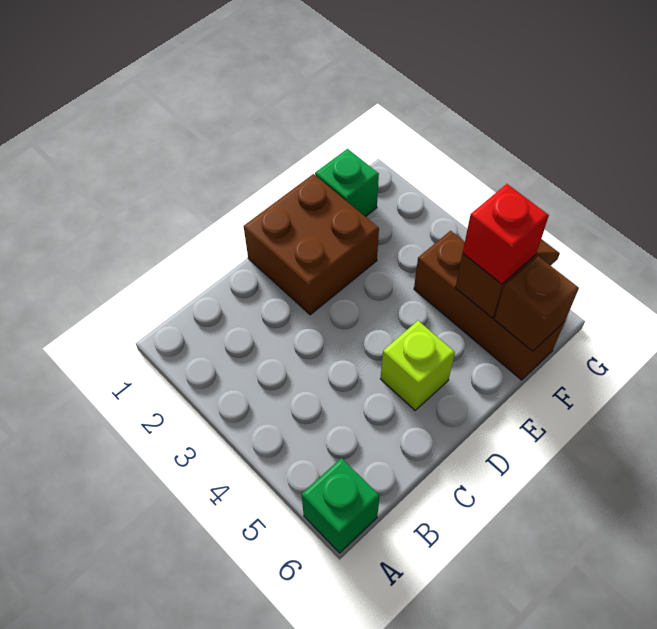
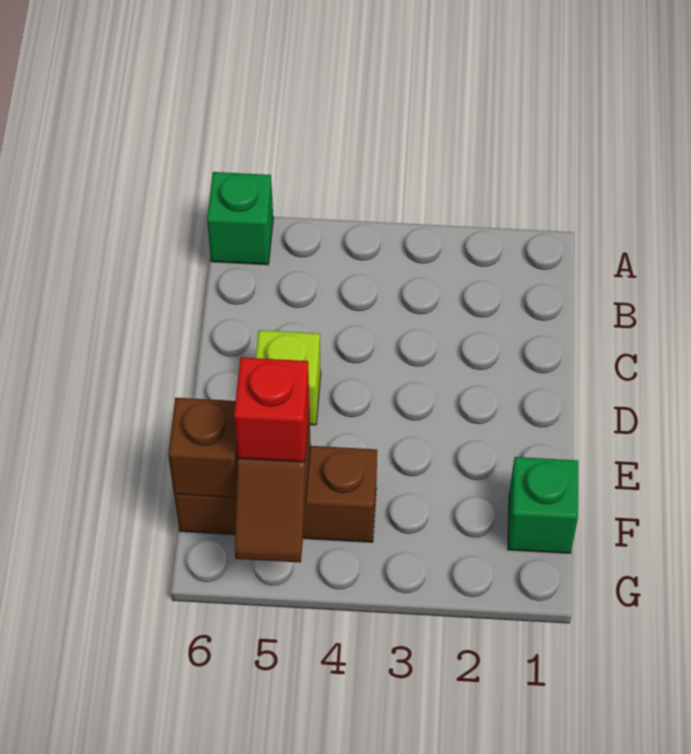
brown brick D1:E2 level 1 -> none

